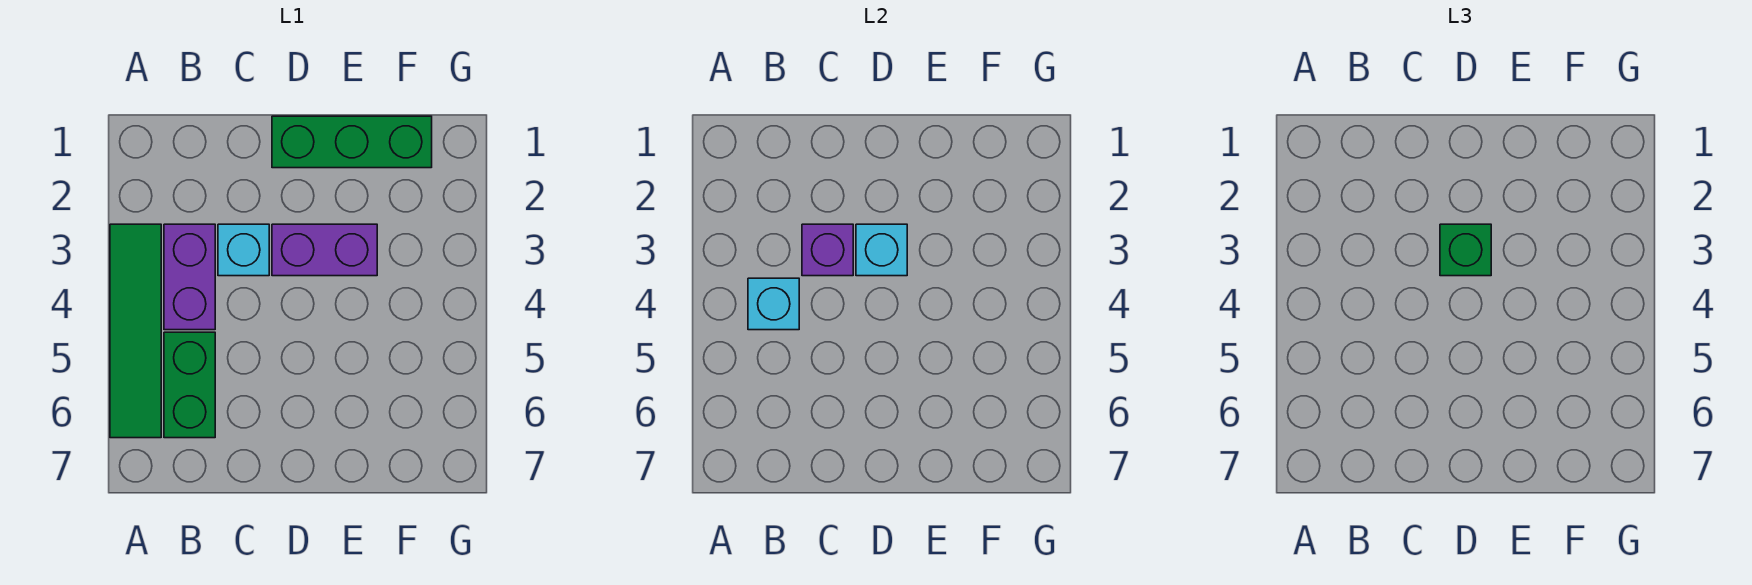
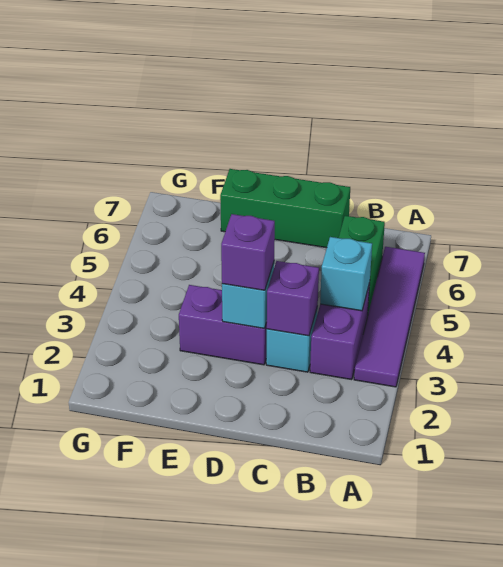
green tile A3:A6 level 1 -> purple tile A3:A6 level 1
green brick D1:F1 level 1 -> green brick C7:E7 level 1
green brick D3 level 3 -> purple brick D3 level 3

